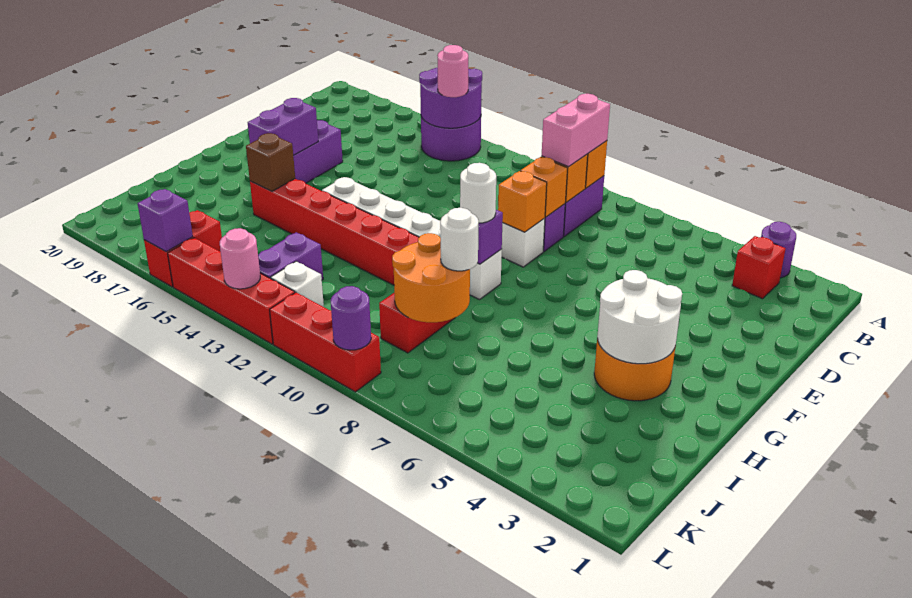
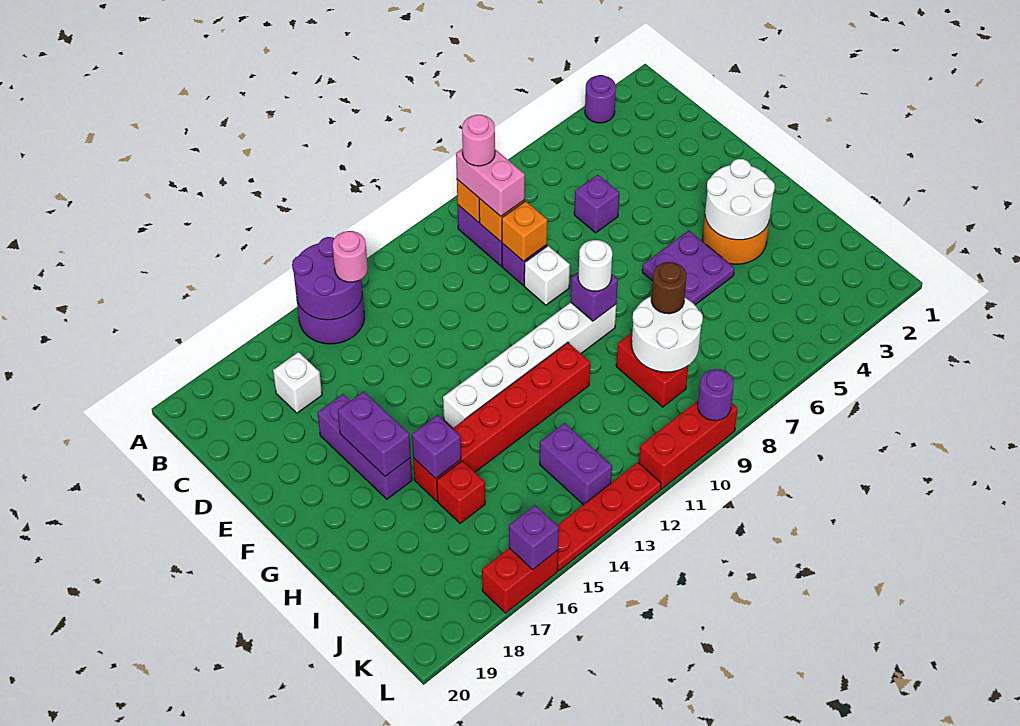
red brick B3 level 1 -> red brick I16 level 1
none -> purple brick D6 level 1
orange brick E9 level 2 -> none
none -> purple plate G5:H6 level 1
brown brick H16 level 2 -> purple brick H16 level 2
orange round brick I8:J9 level 2 -> white round brick I8:J9 level 2
white round brick I8 level 3 -> brown round brick I8 level 3
white brick K12 level 1 -> white brick C17 level 1
red brick K16:L16 level 1 -> red brick L16:L17 level 1
red brick L12:L15 level 1 -> red plate L12:L15 level 1
pink round brick L13 level 2 -> pink round brick B9 level 4

